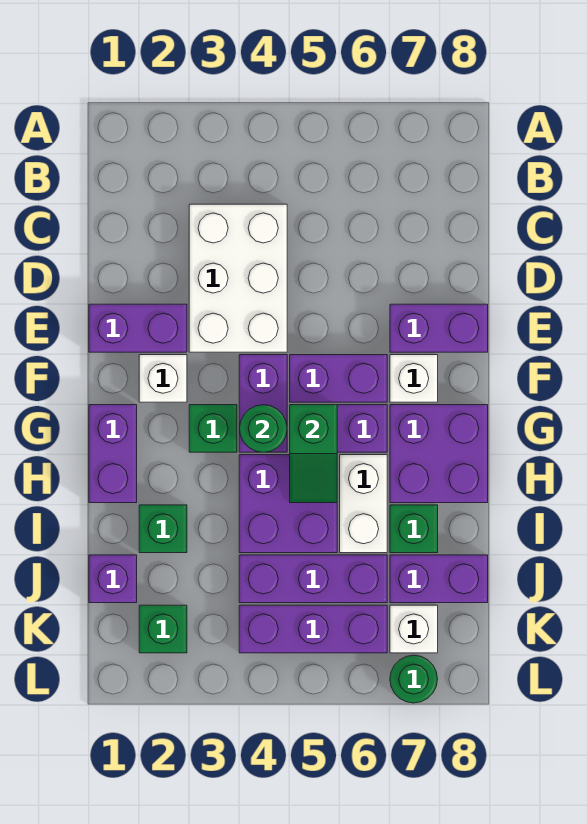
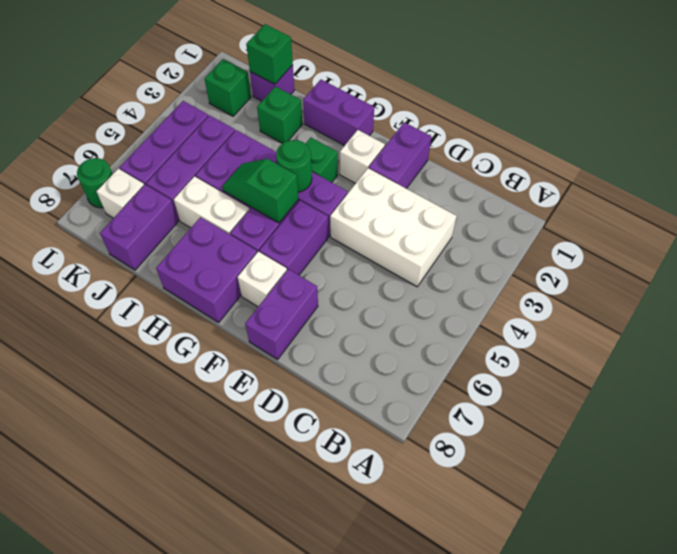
green brick I7 level 1 -> green brick J1 level 2

